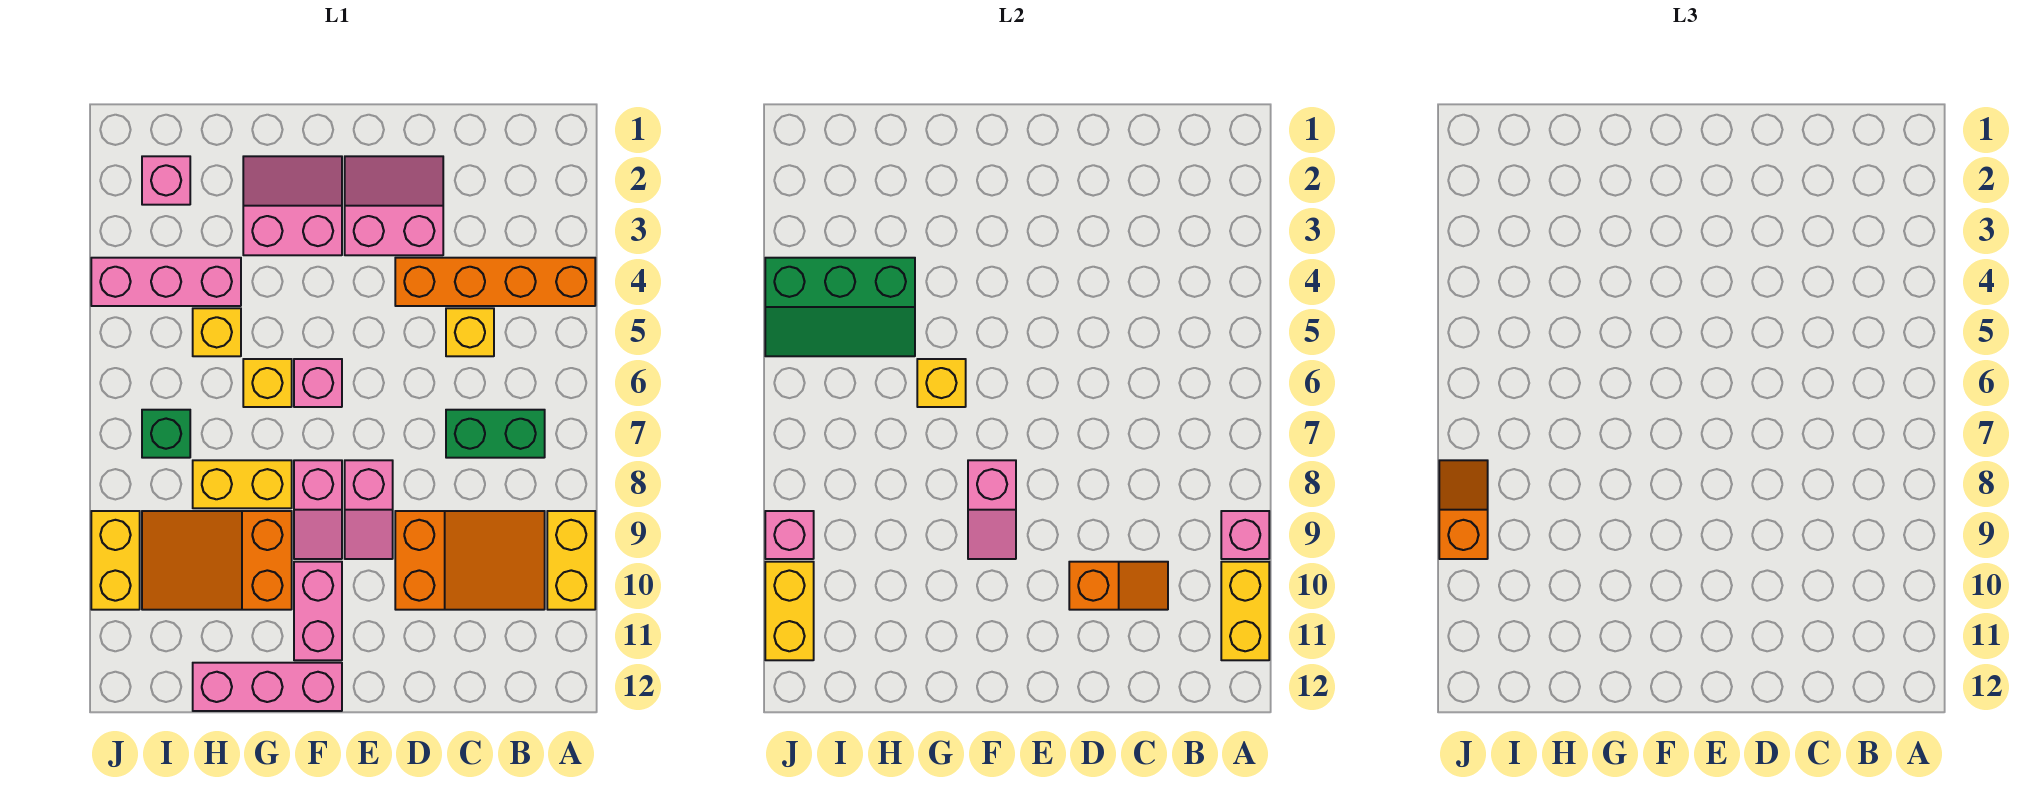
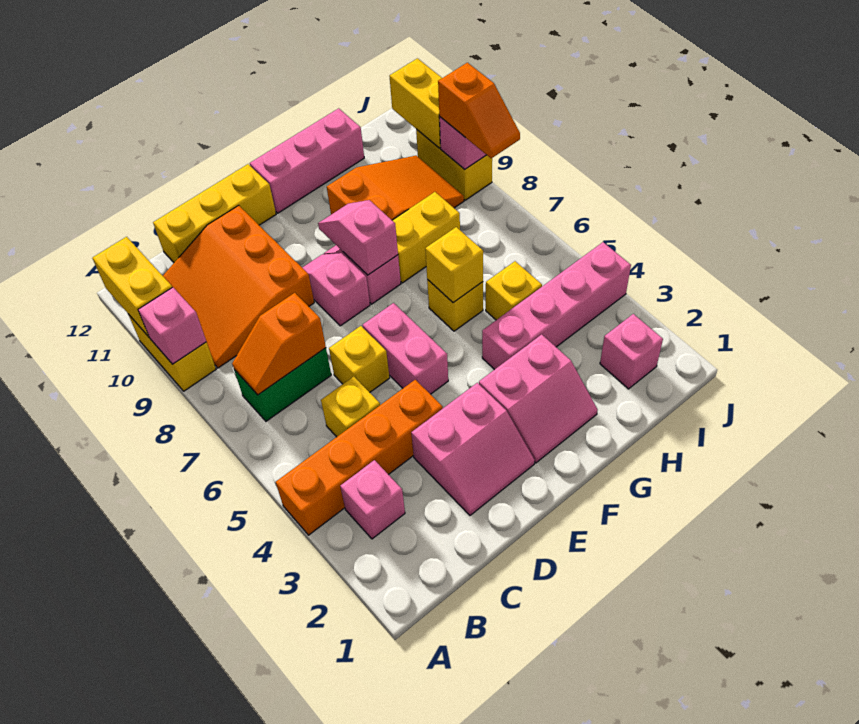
orange slope B9:D10 level 1 top D -> orange slope B9:D11 level 1 top D
orange slope C10:D10 level 2 top D -> orange slope B7:C7 level 2 top C
none -> yellow brick C12:E12 level 1
none -> yellow brick D6 level 1
pink brick F6 level 1 -> pink brick B3 level 1
pink brick F10:F11 level 1 -> pink brick E5:E6 level 1
pink brick H4:J4 level 1 -> pink brick G4:J4 level 1
green slope H4:J5 level 2 top 4 -> none
green brick I7 level 1 -> none

